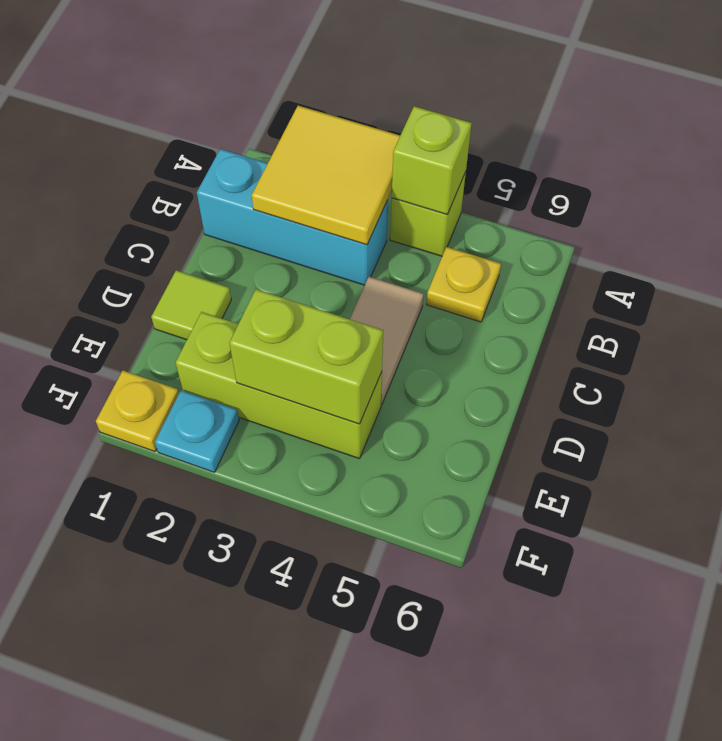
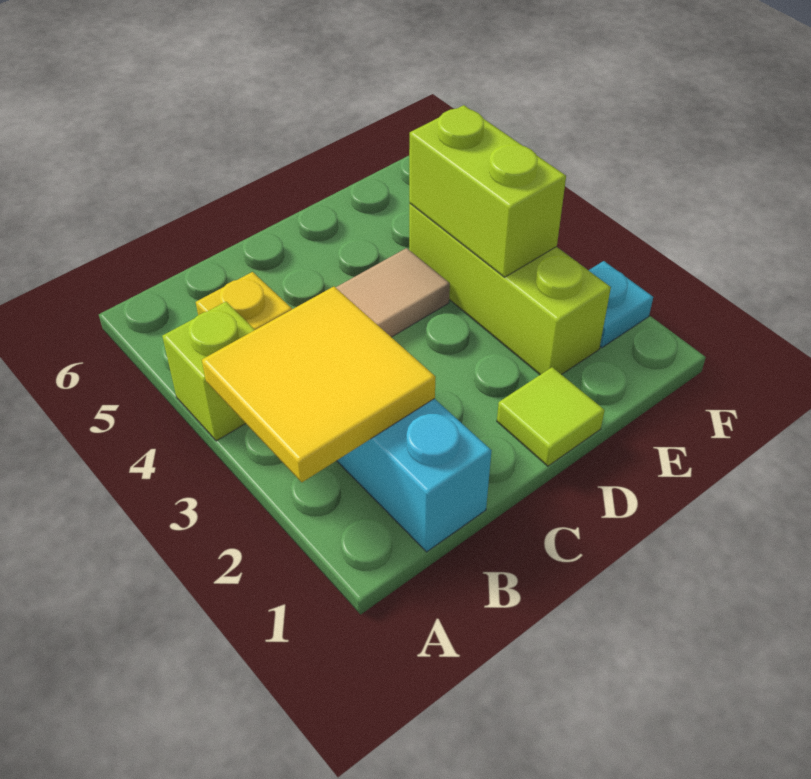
lime brick A4 level 2 -> none
yellow plate F1 level 1 -> none

